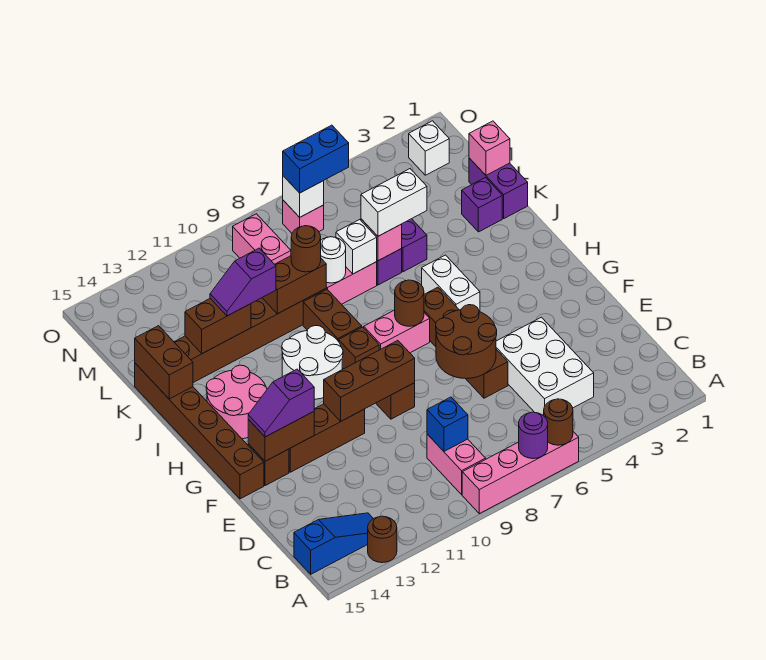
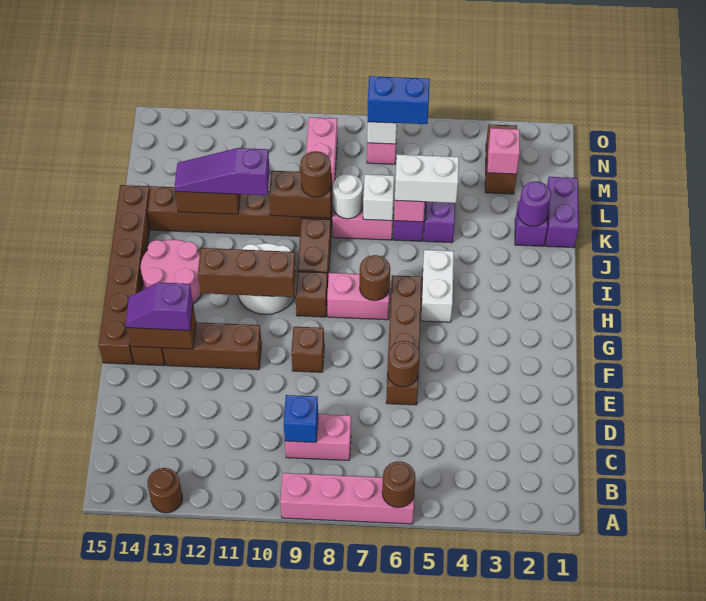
purple round brick A7 level 2 -> purple round brick K2 level 2
pink brick B9:C9 level 1 -> pink brick C8:C9 level 1
blue slope B13:B15 level 1 top 15 -> none
white brick C4:E5 level 1 -> none
brown round brick E6:F7 level 2 -> brown round brick E6 level 2
brown brick F9:F11 level 2 -> brown brick H10:H12 level 2
brown brick J15:K15 level 2 -> brown brick M3:N3 level 1
purple slope K11:K12 level 3 top 11 -> purple slope K11:K13 level 3 top 11
pink brick L1 level 2 -> pink brick M3 level 2
white brick N2 level 1 -> none

